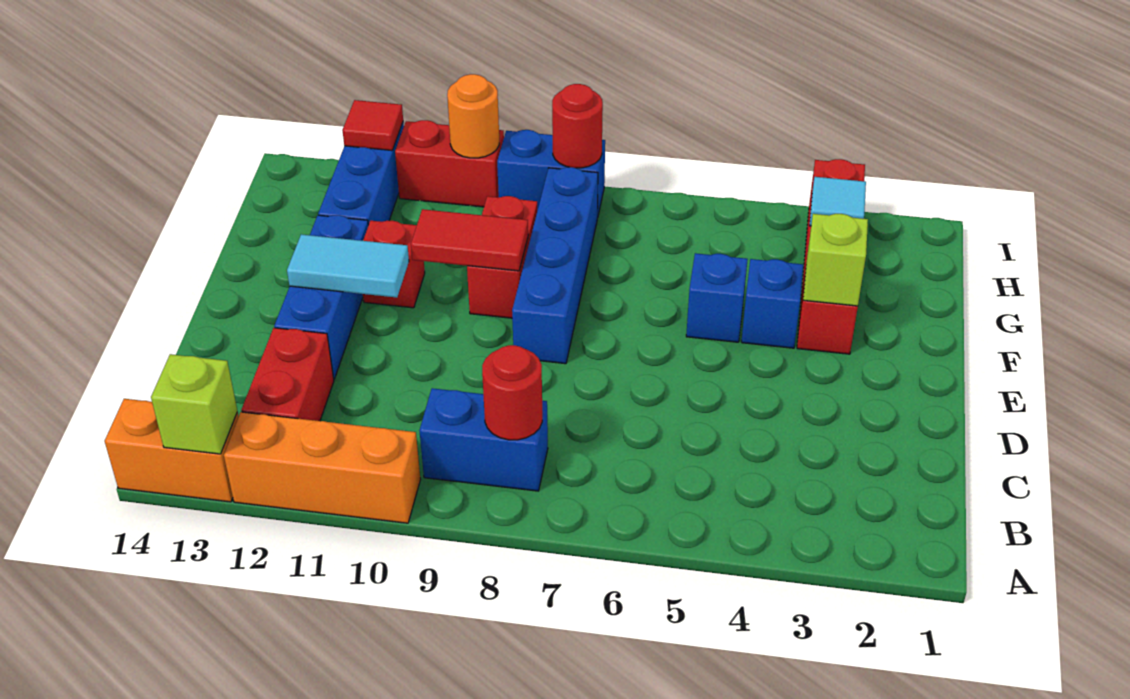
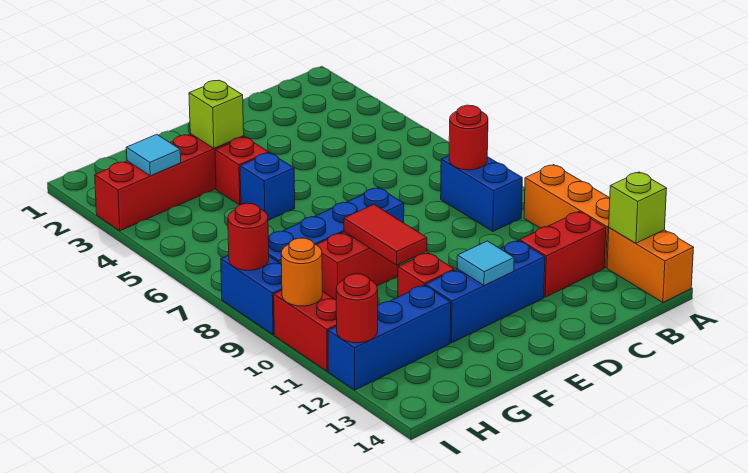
cyan tile E11:E12 level 2 -> cyan tile E12 level 2
blue brick F4 level 1 -> red brick F4 level 1
red tile I12 level 2 -> red round brick I12 level 2

